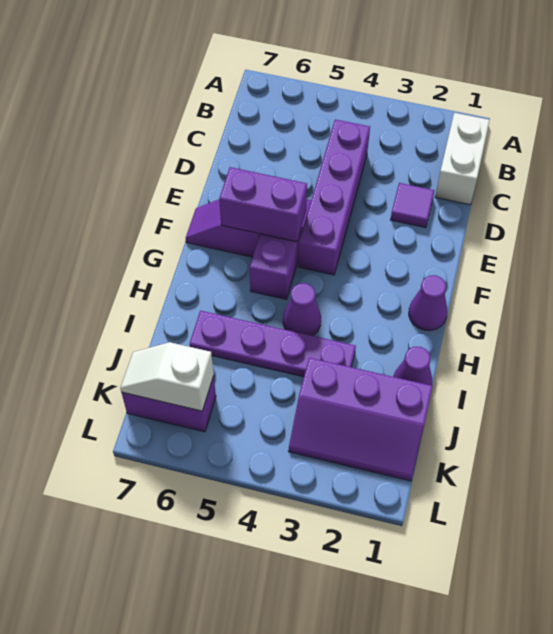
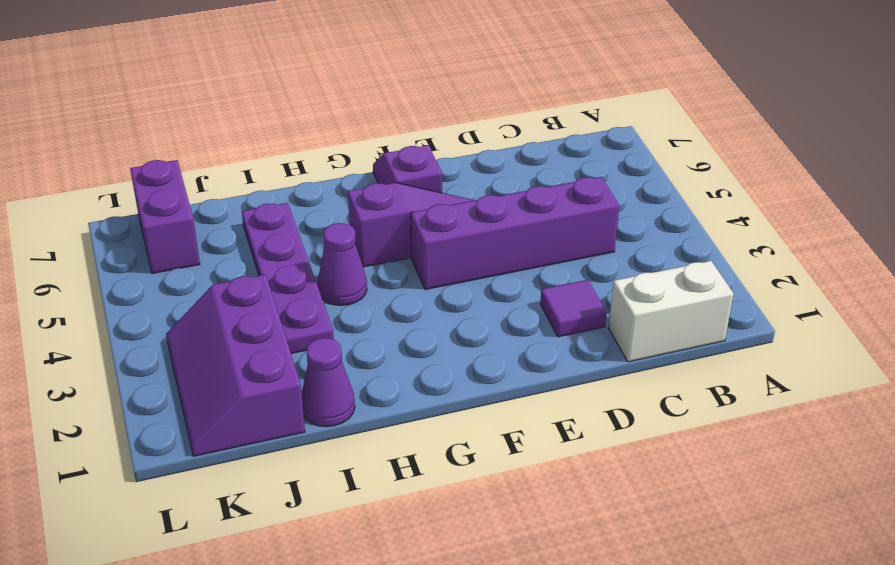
purple brick F5:F6 level 2 -> none
purple cone G1 level 1 -> none
white slope K6:K7 level 2 top 6 -> none

